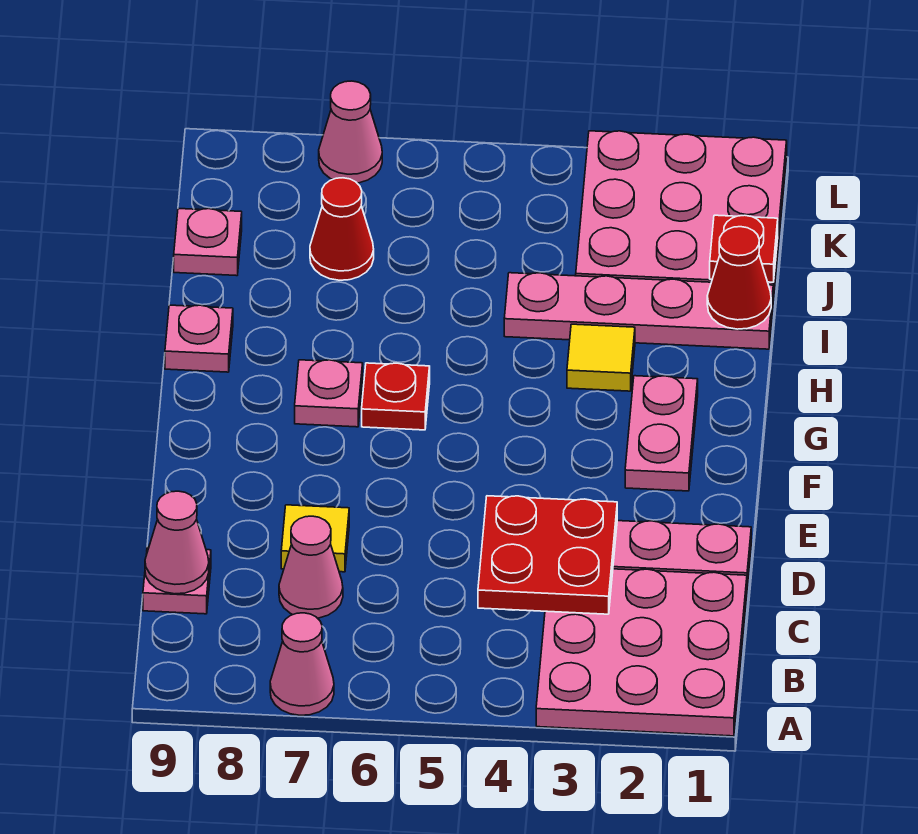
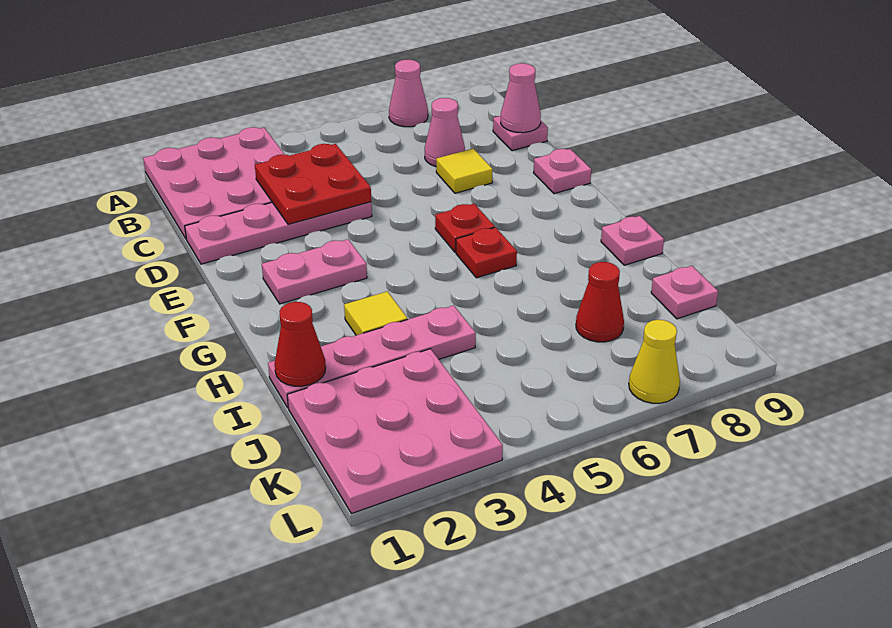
pink plate F2:G2 level 1 -> pink plate F2:F3 level 1
pink plate G7 level 1 -> pink plate E9 level 1
red plate J1 level 2 -> red plate F6 level 1
pink cone L7 level 1 -> yellow cone L7 level 1

